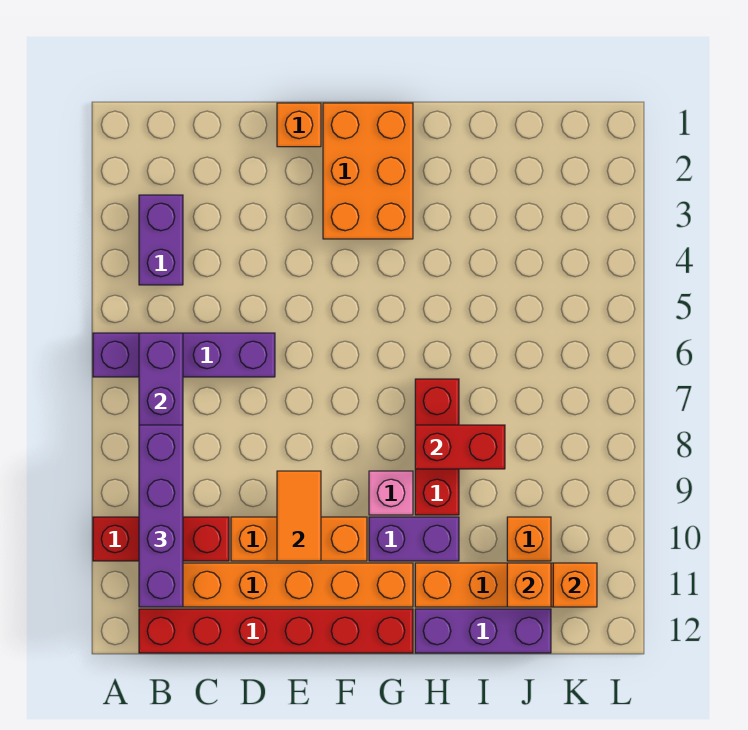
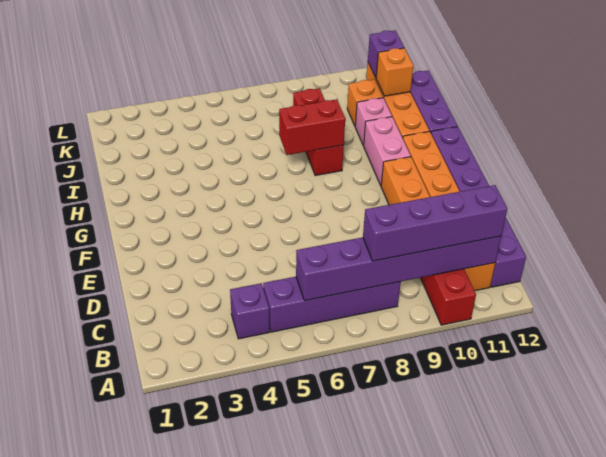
purple brick A6:D6 level 1 -> purple brick B5:B8 level 1
purple brick B3:B4 level 1 -> purple brick B4 level 1
red brick B12:G12 level 1 -> purple brick B12:G12 level 1
orange brick E1 level 1 -> none
orange tile E9:E10 level 2 -> none
orange brick F1:G3 level 1 -> none
pink brick G9 level 1 -> pink brick I10 level 1
purple brick G10:H10 level 1 -> pink brick G10:H10 level 1
red brick H7:H9 level 1 -> red brick H8:J8 level 1
red brick H8:I8 level 2 -> red brick H7:H8 level 2
orange brick K11 level 2 -> purple brick K11 level 2

